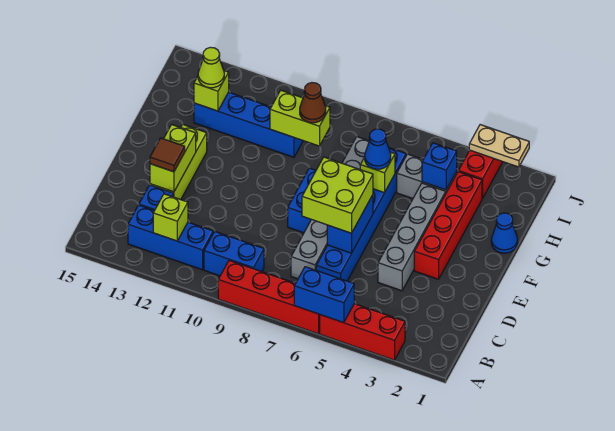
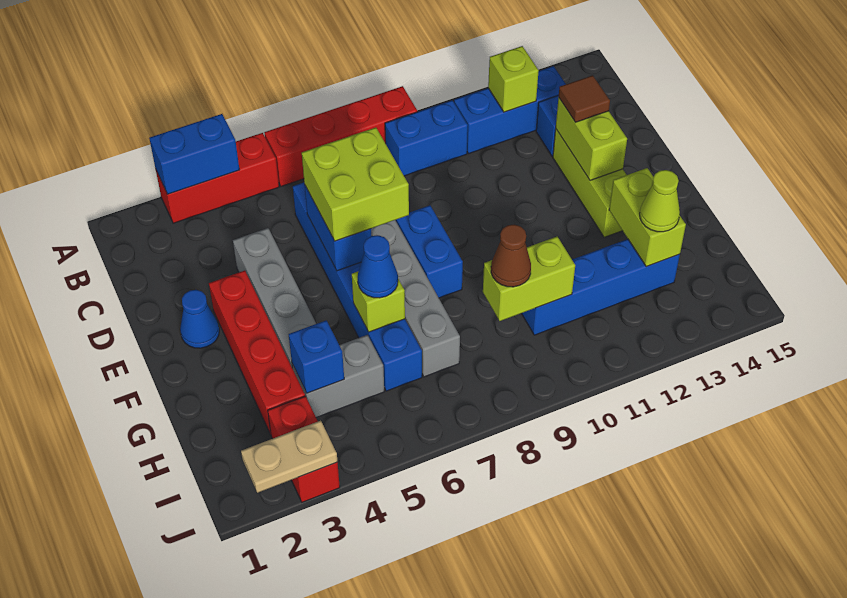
blue brick A5:A6 level 2 -> blue brick A3:A4 level 2
blue cone G1 level 1 -> blue cone E2 level 1
lime brick H13 level 2 -> lime brick G13:H13 level 2

